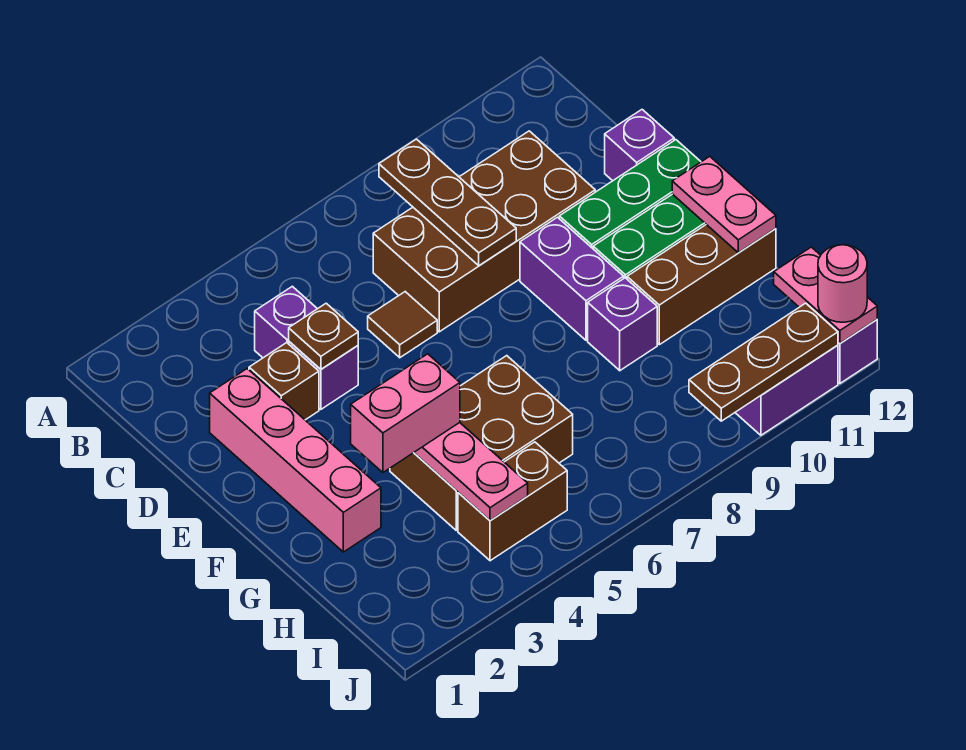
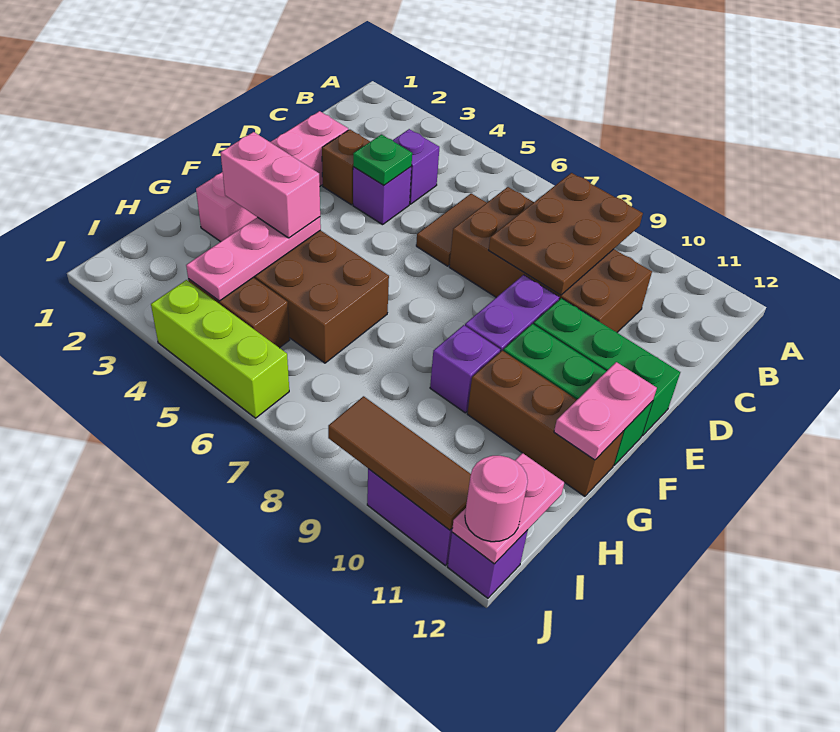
brown plate B8:D8 level 2 -> brown plate B8:D9 level 2
brown plate D4 level 2 -> green plate D4 level 2
brown tile D6 level 1 -> brown tile C6:D6 level 1
purple brick D12 level 1 -> none
none -> lime brick J4:J6 level 1
brown plate J9:J11 level 2 -> brown tile J9:J11 level 2

